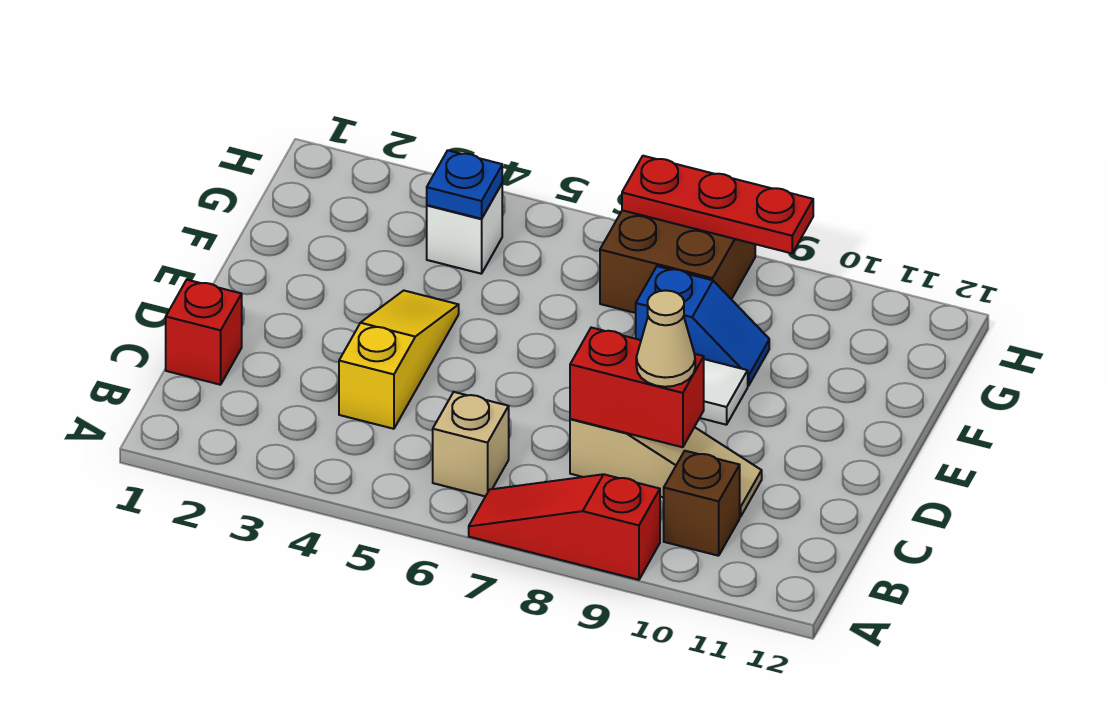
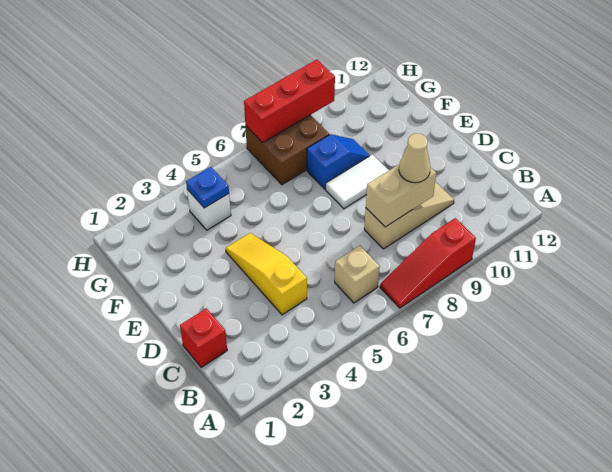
brown brick B10 level 1 -> none
red brick C8:C9 level 2 -> tan brick C8:C9 level 2
red plate H7:H9 level 2 -> red brick H7:H9 level 2

